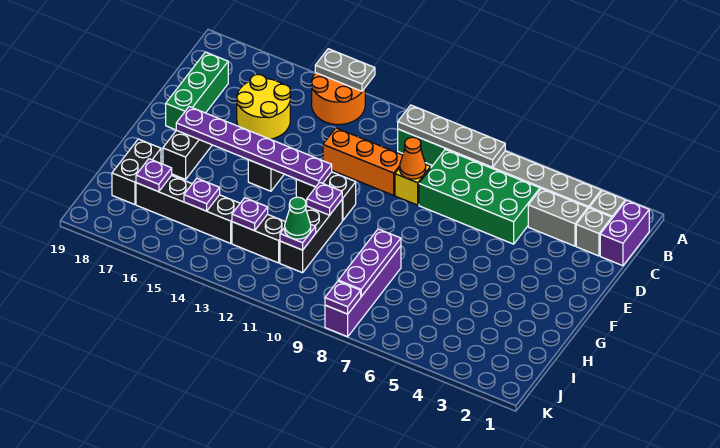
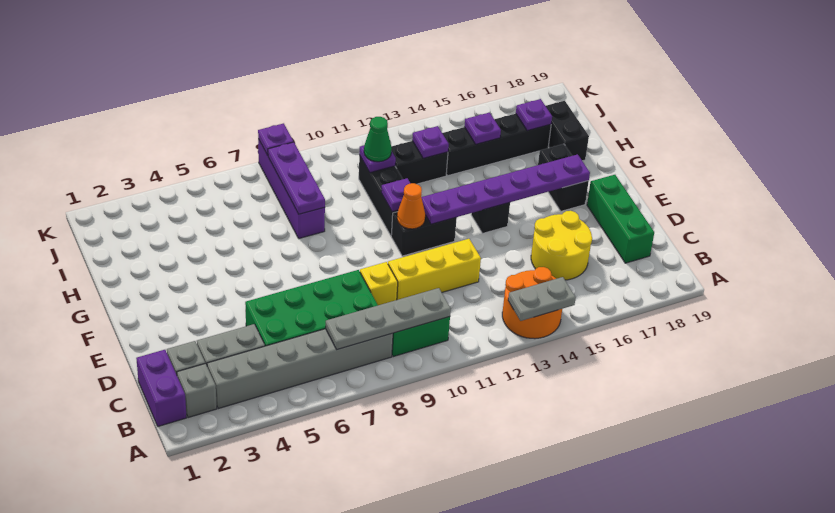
orange cone D9 level 2 -> orange cone F11 level 2
orange brick D10:D12 level 1 -> yellow brick D10:D12 level 1

